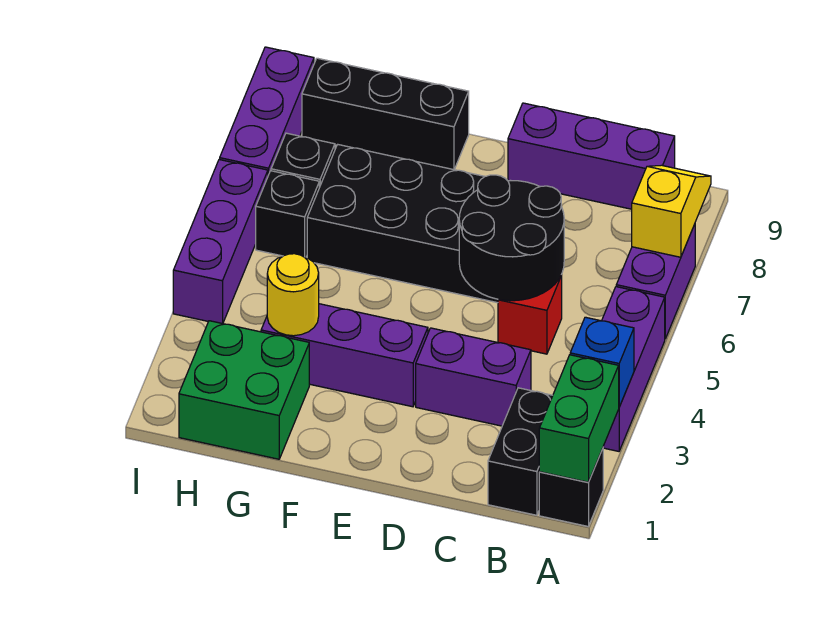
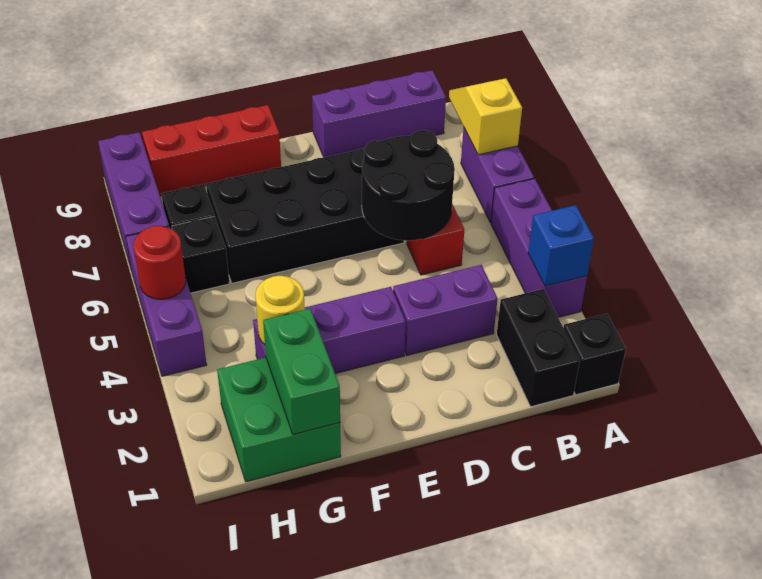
green brick A1:A2 level 2 -> green brick G1:G2 level 2
black brick F9:H9 level 1 -> red brick F9:H9 level 1
none -> red round brick I5 level 2

